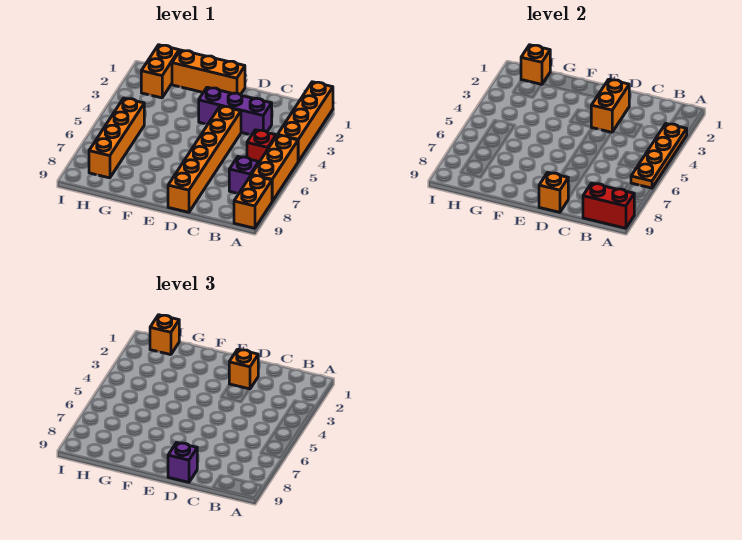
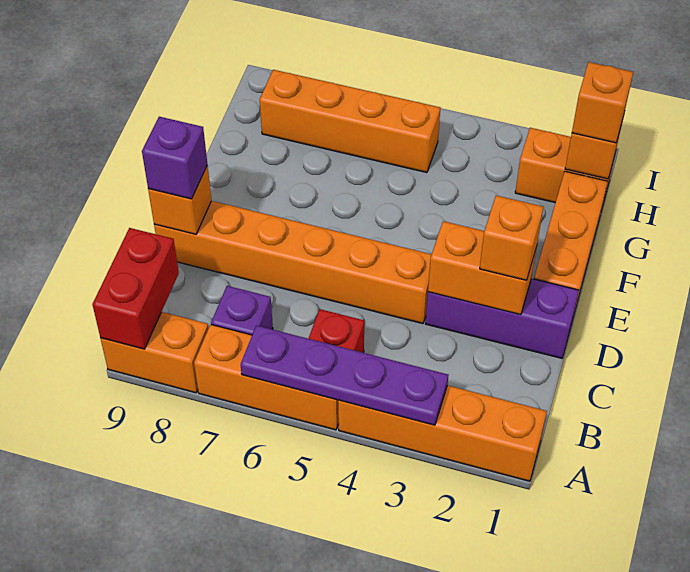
orange plate A3:A6 level 2 -> purple plate A3:A6 level 2
purple brick C3:E3 level 1 -> purple brick D1:D3 level 1

